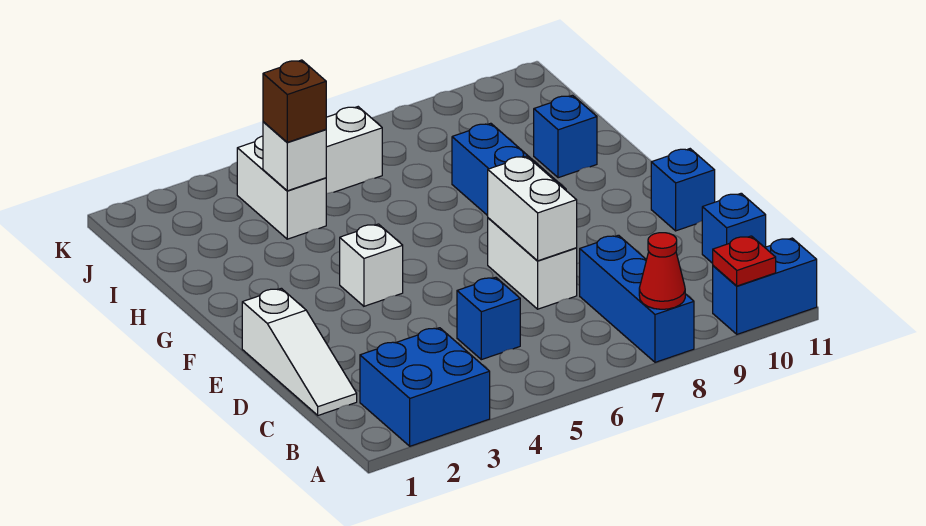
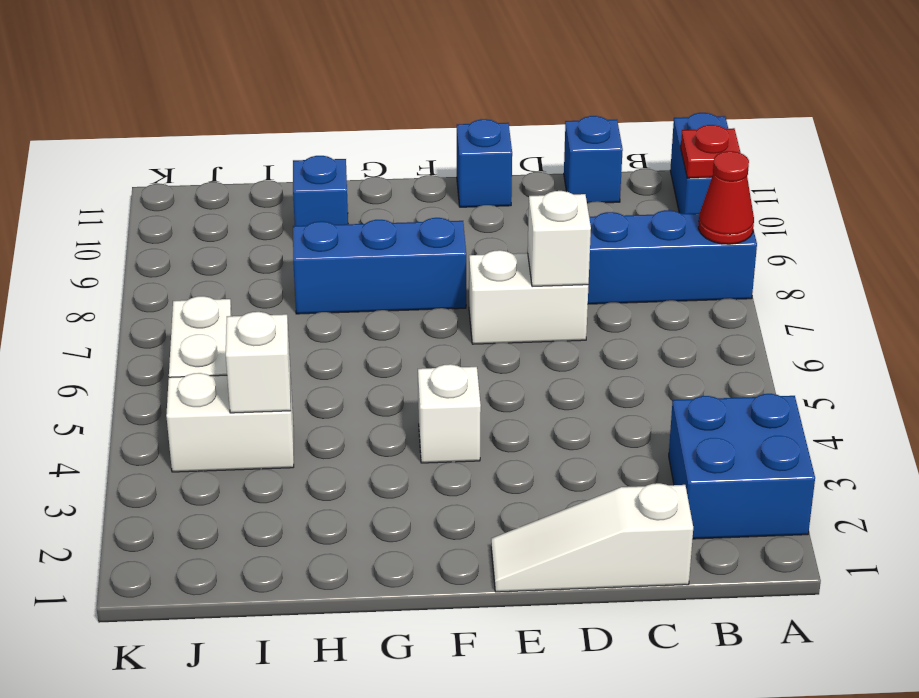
white slope C1:E1 level 1 top E -> white slope C1:E1 level 1 top C
blue brick C5 level 1 -> none
white brick D7:E7 level 2 -> white brick D7 level 2
brown brick I4 level 3 -> none

